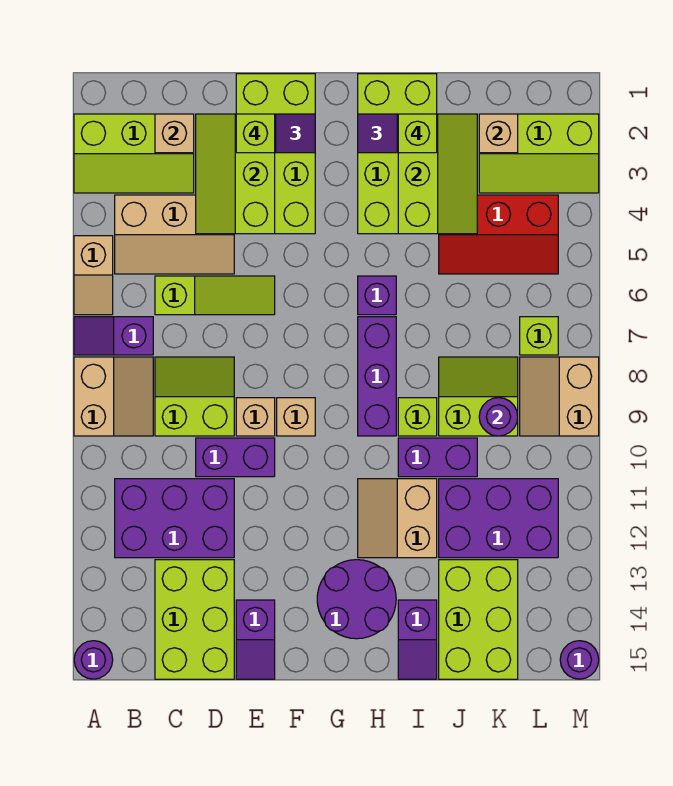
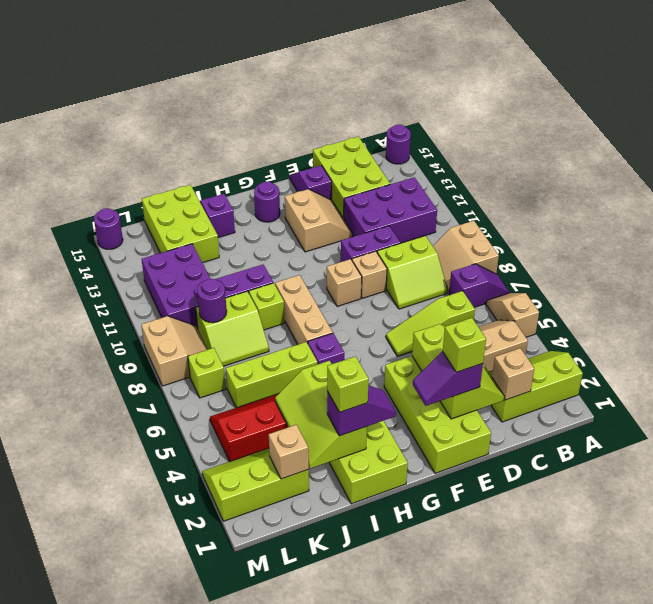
purple round brick G13:H14 level 1 -> purple round brick G14 level 1
purple brick H7:H9 level 1 -> tan brick H7:H9 level 1
tan slope H11:I12 level 1 top I -> tan slope E12:F13 level 1 top F
none -> lime brick I6:K6 level 1
purple brick J11:L12 level 1 -> purple brick K10:L12 level 1

